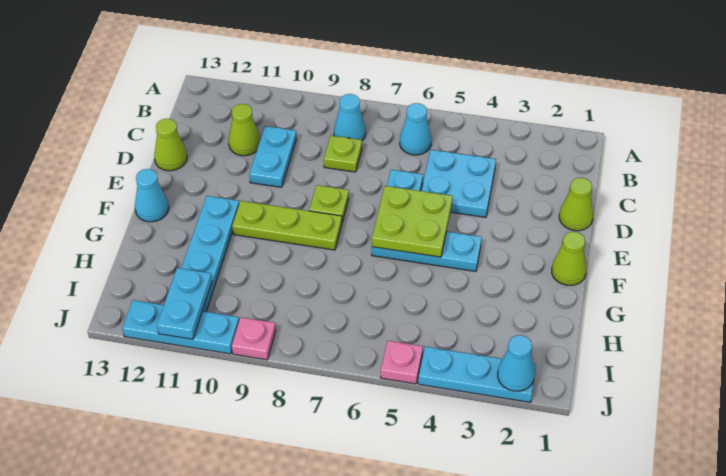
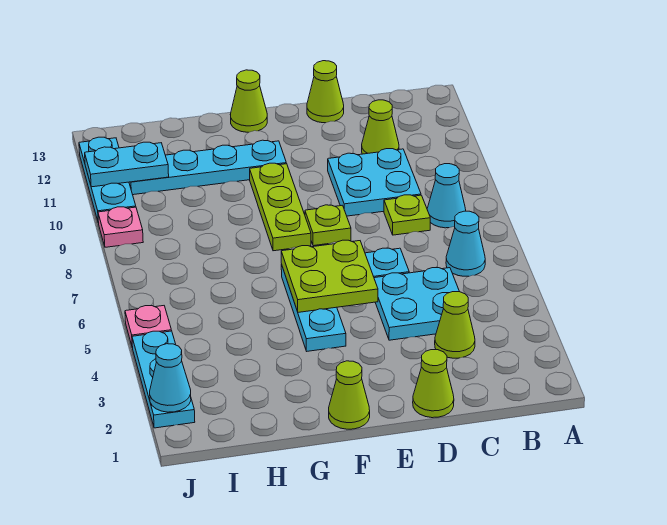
none -> lime cone C3 level 1
cyan plate C10:D10 level 1 -> cyan plate C9:D10 level 1
cyan cone F13 level 1 -> lime cone F13 level 1

